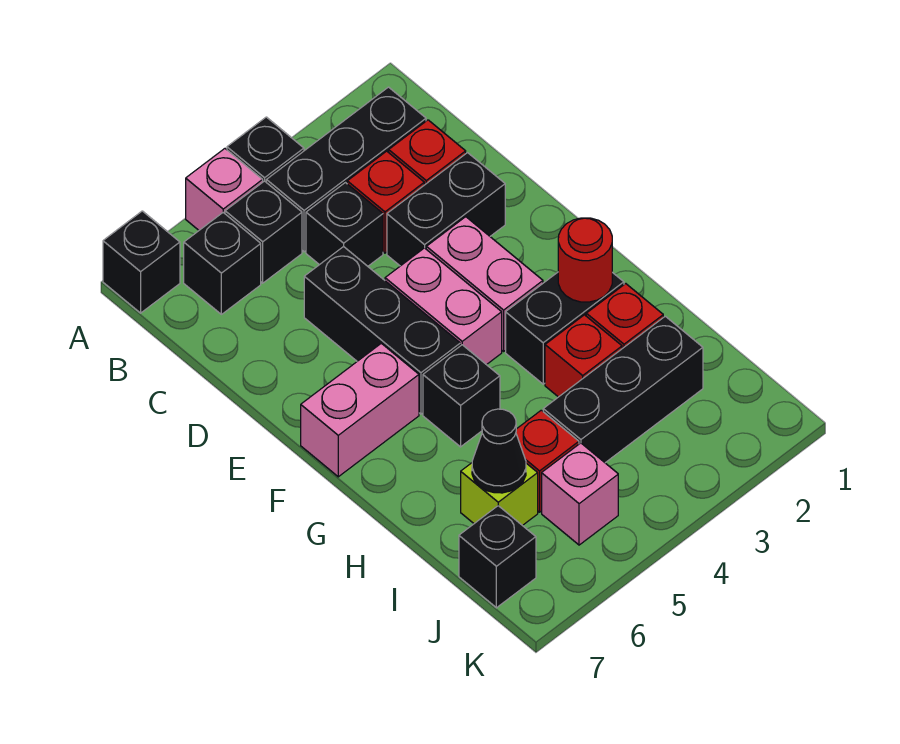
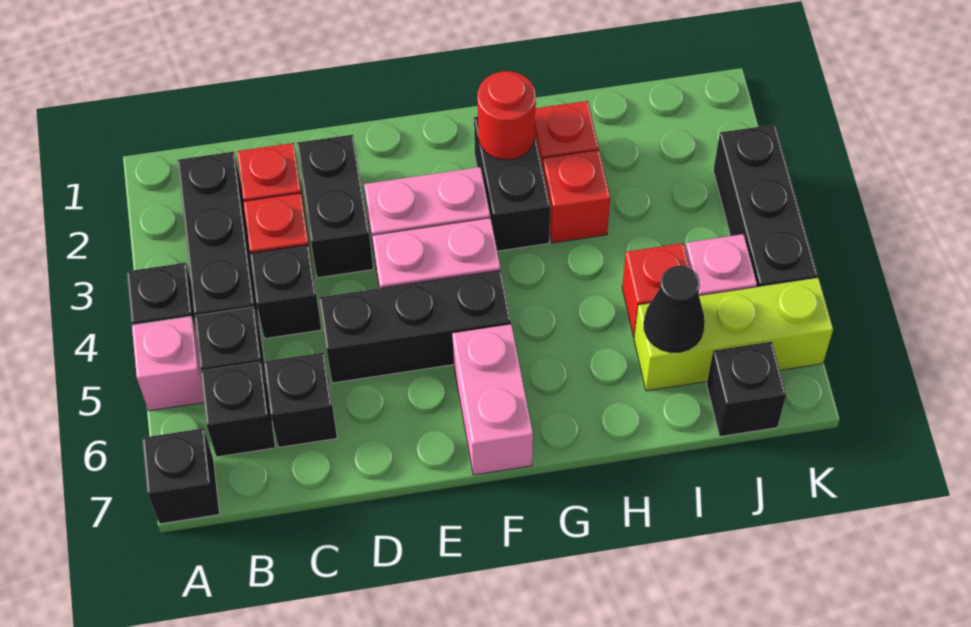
black brick G5 level 1 -> black brick C6 level 1
black brick I2:I4 level 1 -> black brick K3:K5 level 1
lime brick I6 level 1 -> lime brick I6:K6 level 1

